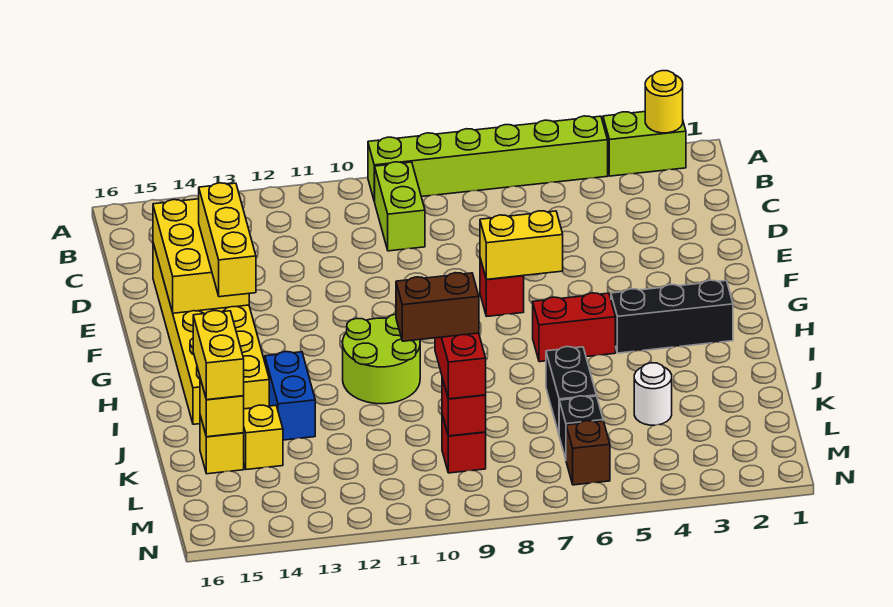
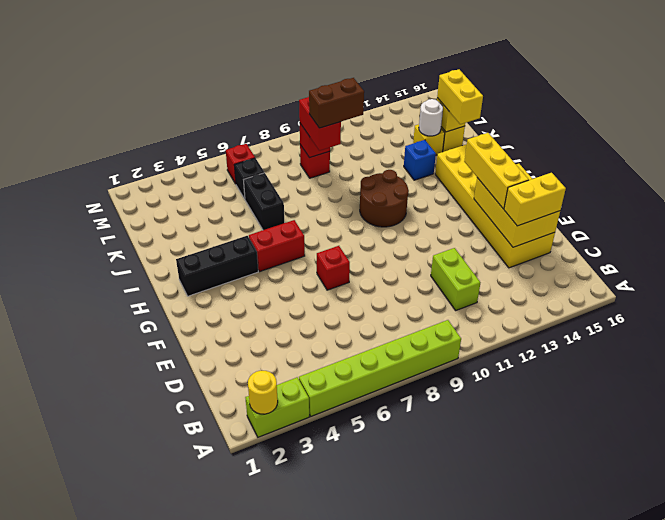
lime brick B9:C9 level 1 -> lime brick C11:D11 level 1
yellow brick F6:F7 level 2 -> yellow brick D14:D15 level 3
lime round brick H10:I11 level 1 -> brown round brick H10:I11 level 1
blue brick I13:J13 level 1 -> blue brick J13 level 1
white round brick K4 level 1 -> white round brick K14 level 2
brown brick M6 level 1 -> red brick M6 level 1

